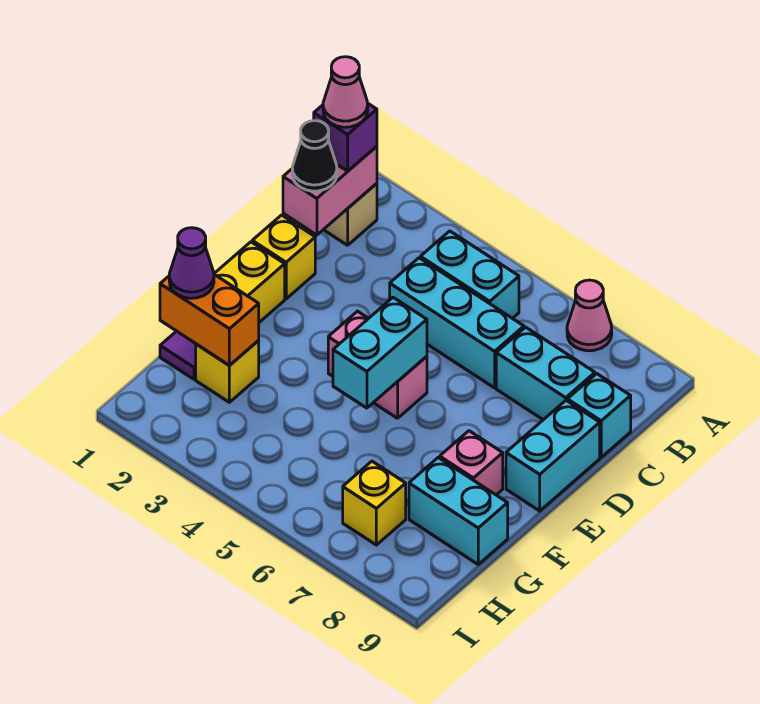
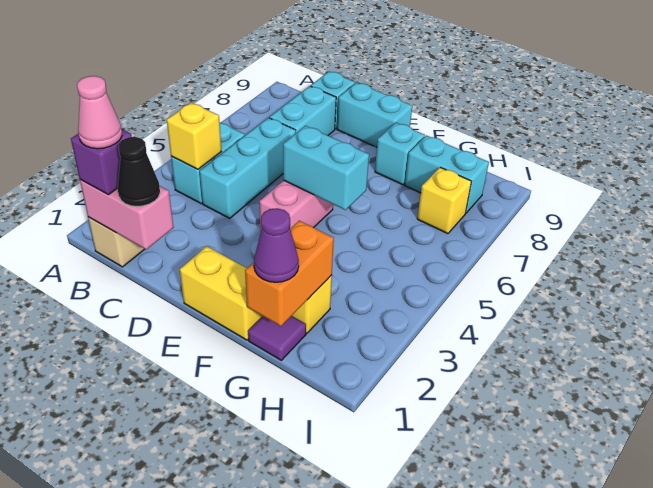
pink cone A7 level 1 -> none
yellow brick D1 level 1 -> yellow brick B4 level 2
pink brick F8 level 1 -> cyan brick F8 level 1
cyan brick G8:G9 level 1 -> cyan brick G8:H8 level 1

